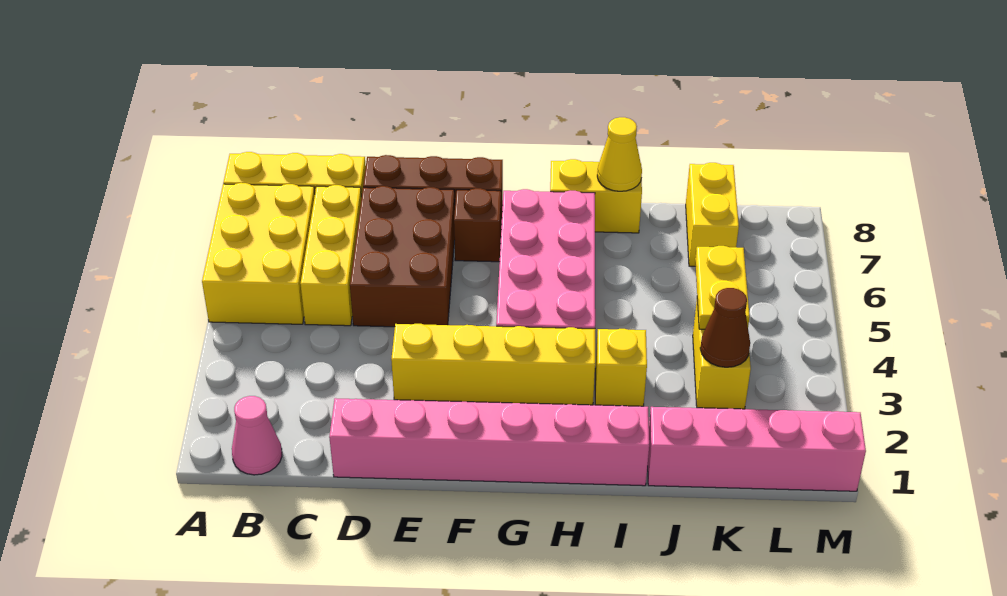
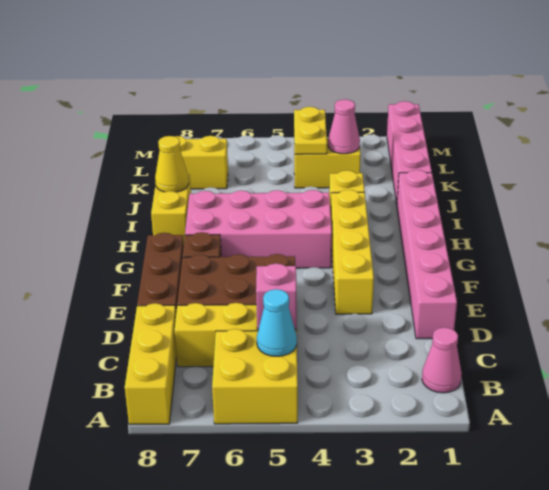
yellow brick A5:B7 level 1 -> yellow brick A5:B6 level 1
none -> cyan cone B5 level 2
none -> pink brick C5 level 2
brown cone K3 level 2 -> pink cone K3 level 2
yellow plate K4:K5 level 2 -> yellow plate K4:L4 level 2

